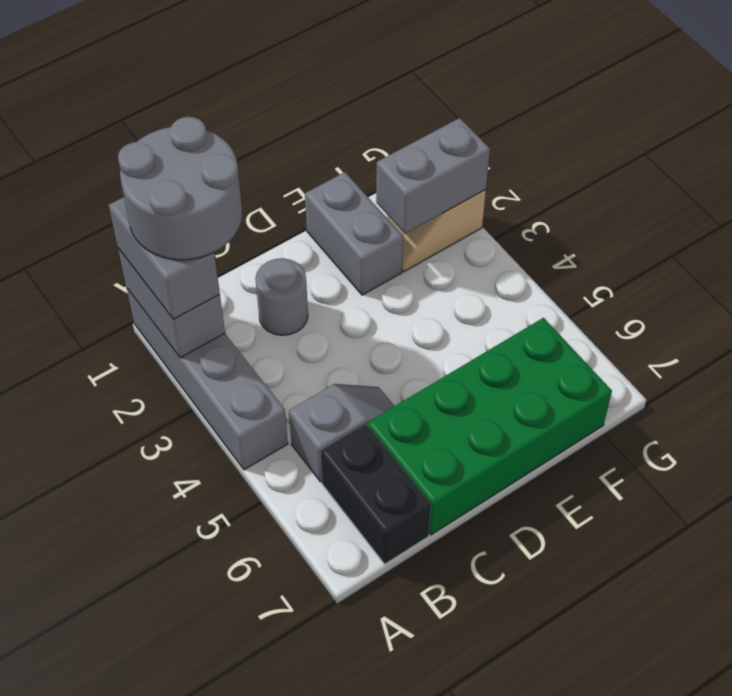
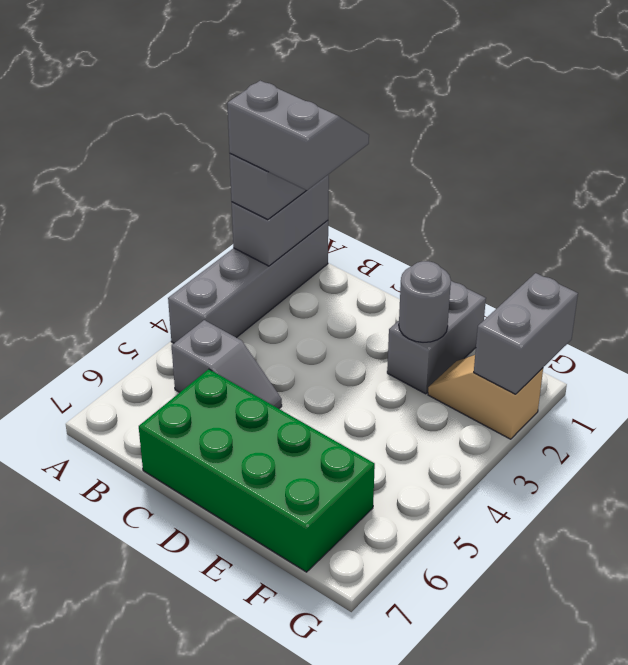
grey round brick A1:B2 level 4 -> grey slope A1:B2 level 4 top 2
black brick B6:B7 level 1 -> none
grey round brick C2 level 1 -> grey round brick E2 level 2
grey brick F2:G2 level 2 -> grey brick G1:G2 level 2

